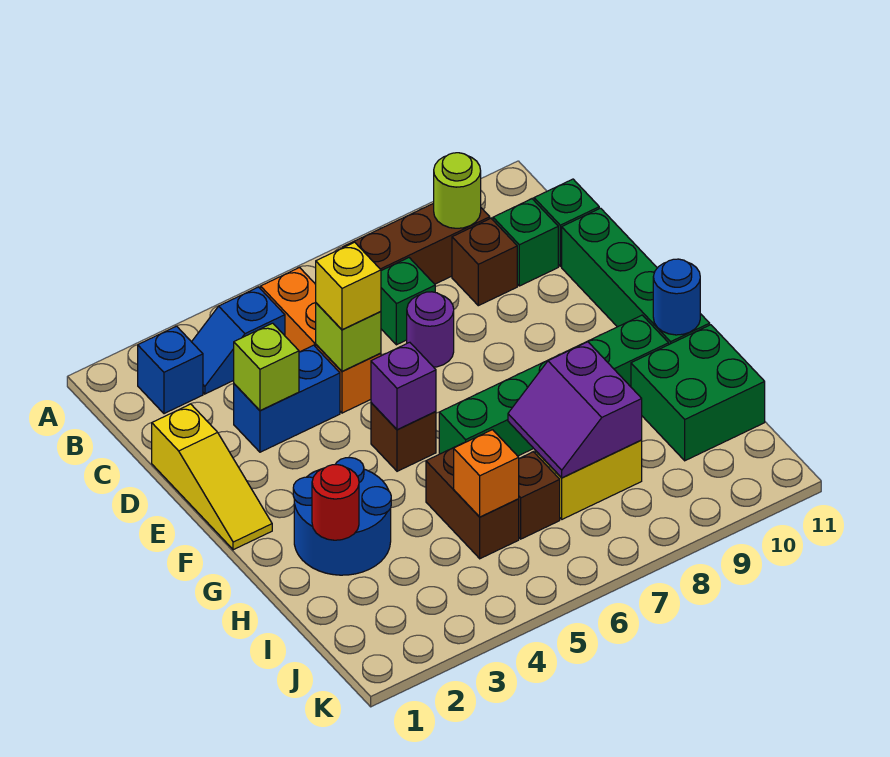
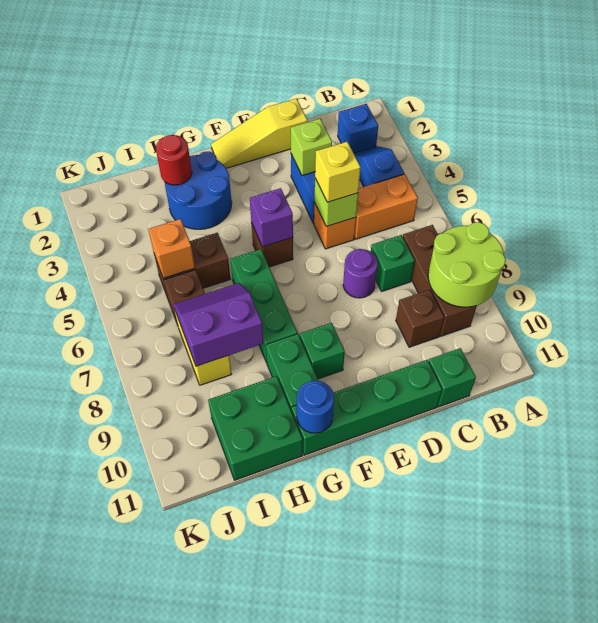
lime round brick B9 level 2 -> lime round brick A8:B9 level 2
green brick C10 level 1 -> green brick F9 level 1

